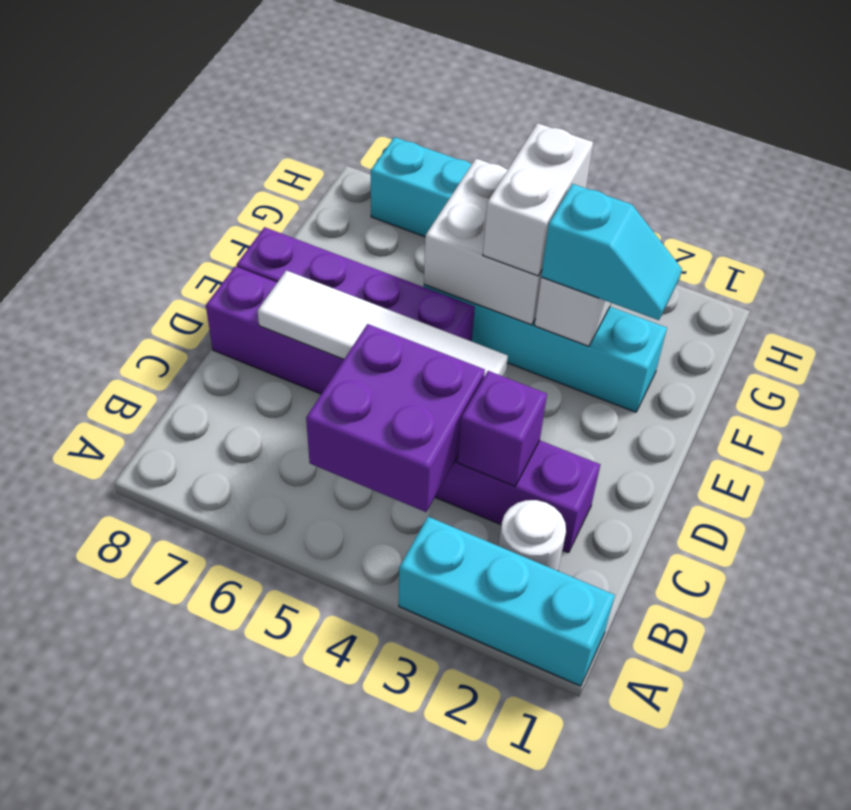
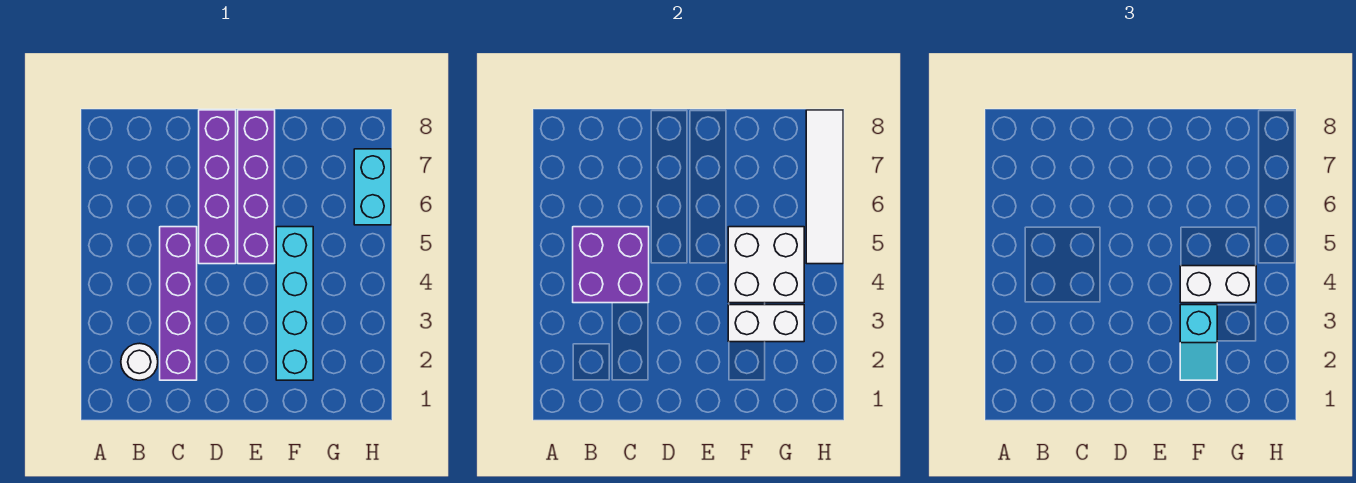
cyan brick A1:A3 level 1 -> none
purple brick C3 level 2 -> none
white tile D4:D7 level 2 -> white tile H5:H8 level 2

